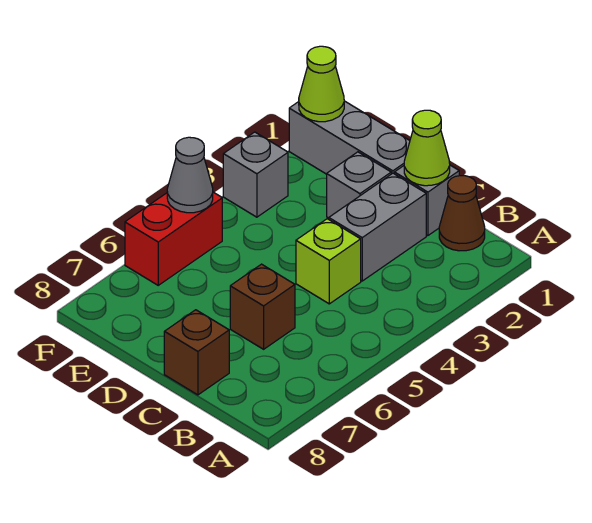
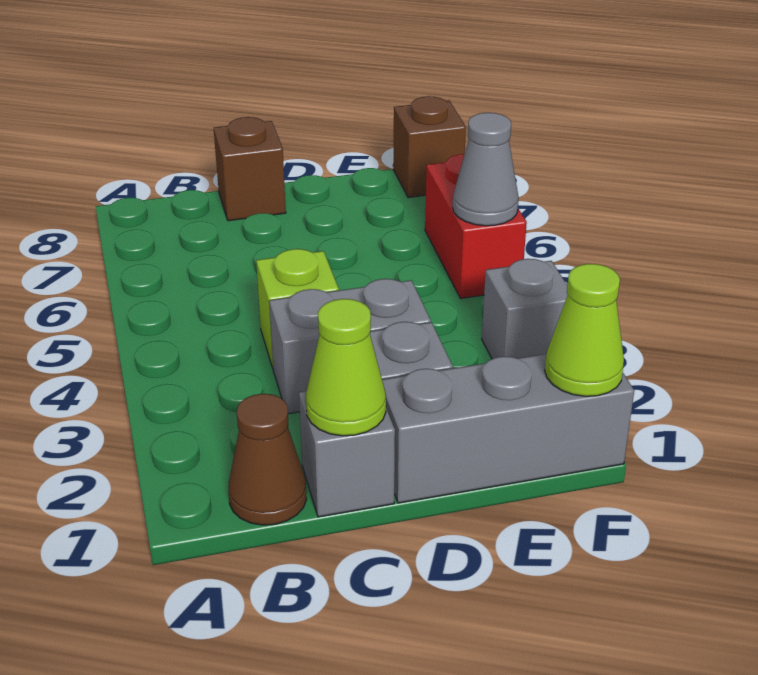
grey brick C2:C3 level 1 -> grey brick C3:D3 level 1
brown brick C6 level 1 -> brown brick F8 level 1

